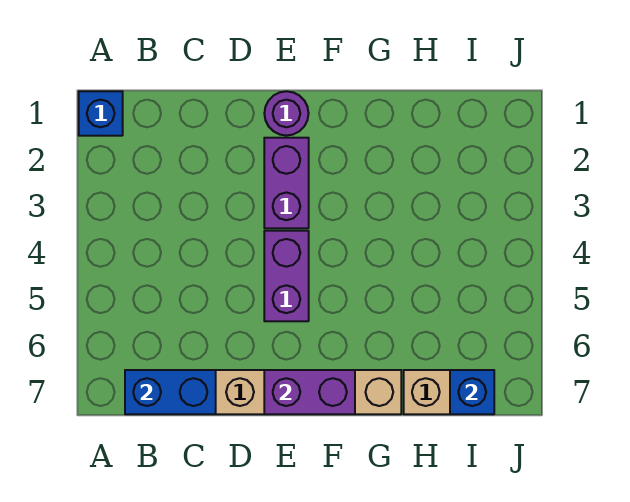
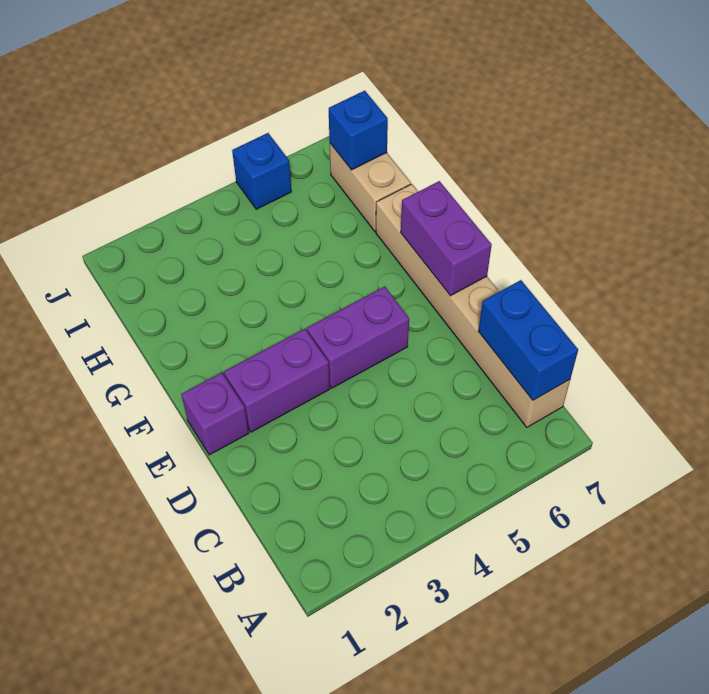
blue brick A1 level 1 -> blue brick J5 level 1
purple round brick E1 level 1 -> purple brick E1 level 1

